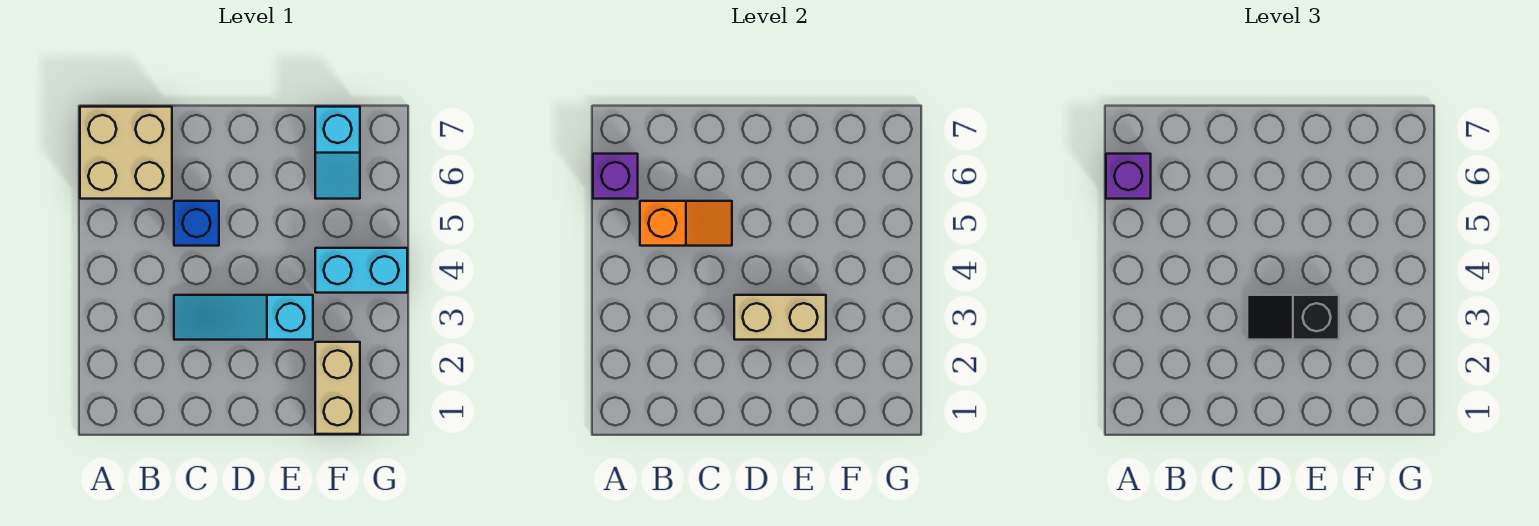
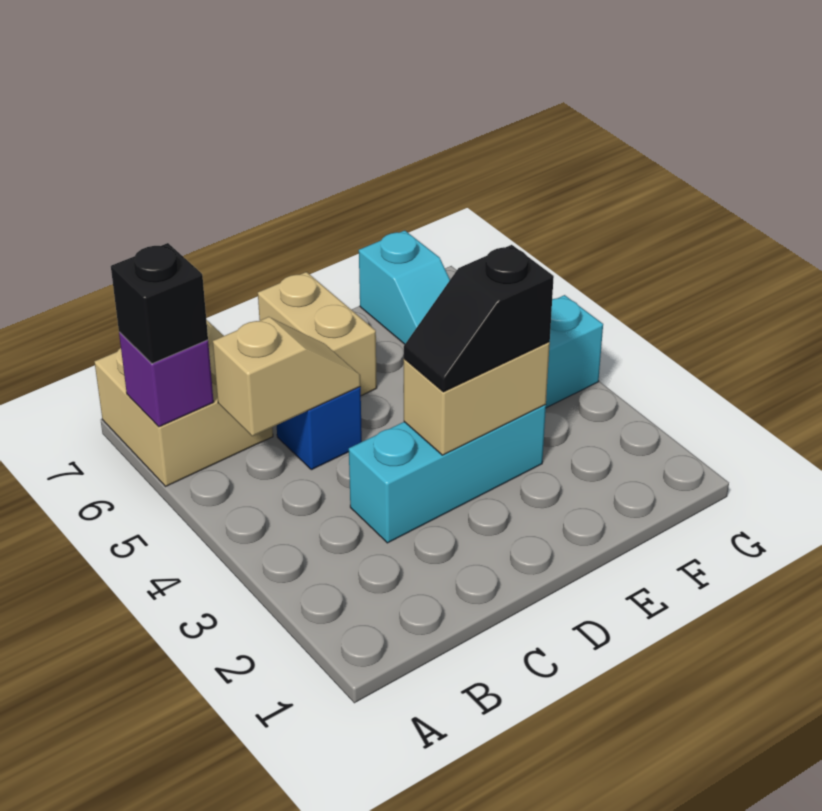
purple brick A6 level 3 -> black brick A6 level 3
orange slope B5:C5 level 2 top B -> tan slope B5:C5 level 2 top B
cyan slope C3:E3 level 1 top E -> cyan brick C3:E3 level 1
tan brick F1:F2 level 1 -> tan brick D6:D7 level 1

